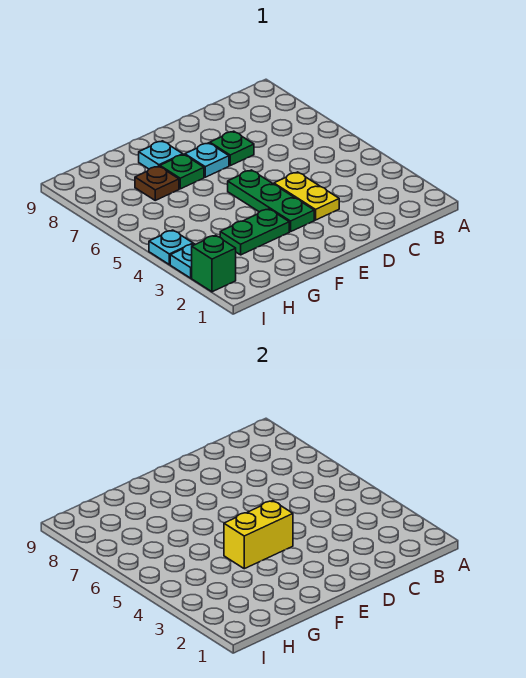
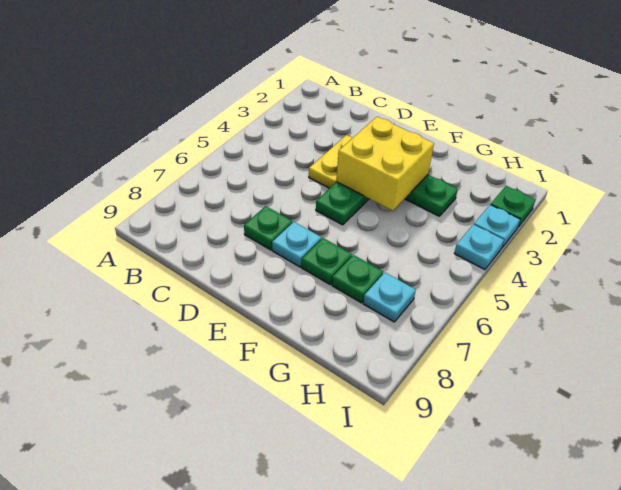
yellow brick E4:F4 level 2 -> yellow brick E3:F4 level 2
cyan plate F8 level 1 -> cyan plate H7 level 1
brown plate G7 level 1 -> green plate G7 level 1
green brick I2 level 1 -> green plate I2 level 1

